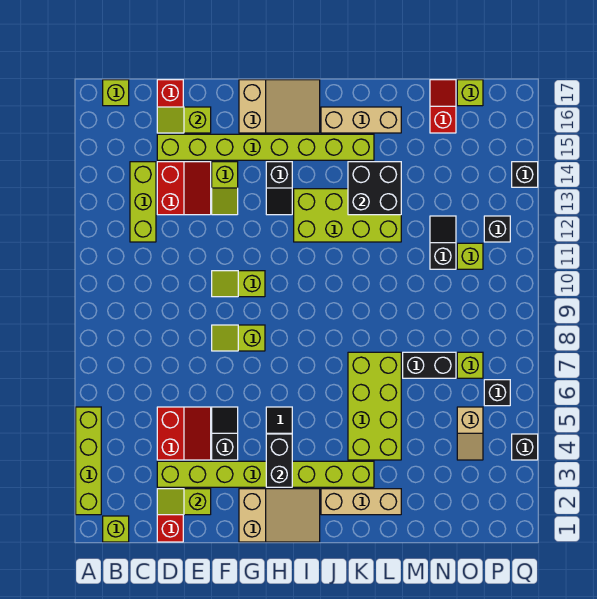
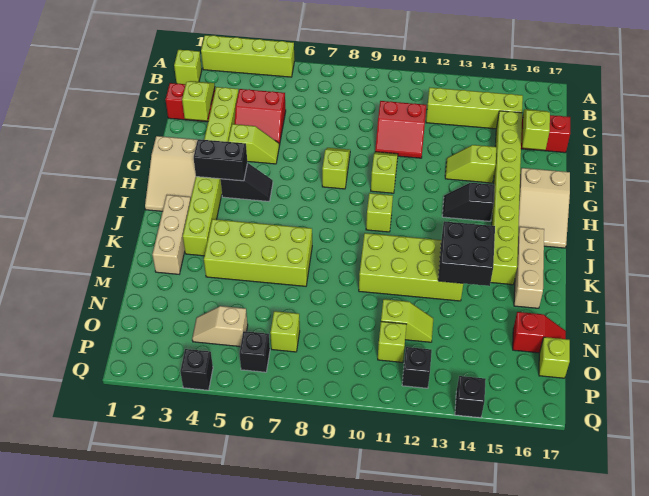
lime brick B17 level 1 -> lime brick I10 level 1
lime brick C12:C14 level 1 -> lime brick C12:C15 level 1
red slope D13:E14 level 1 top D -> red slope D10:E11 level 1 top D
black slope F4:F5 level 1 top 4 -> lime slope F4:F5 level 1 top 4
lime brick I12:L13 level 1 -> lime brick K10:L13 level 1
black brick M7:N7 level 1 -> none
black slope N11:N12 level 1 top 11 -> lime slope N11:N12 level 1 top 11

